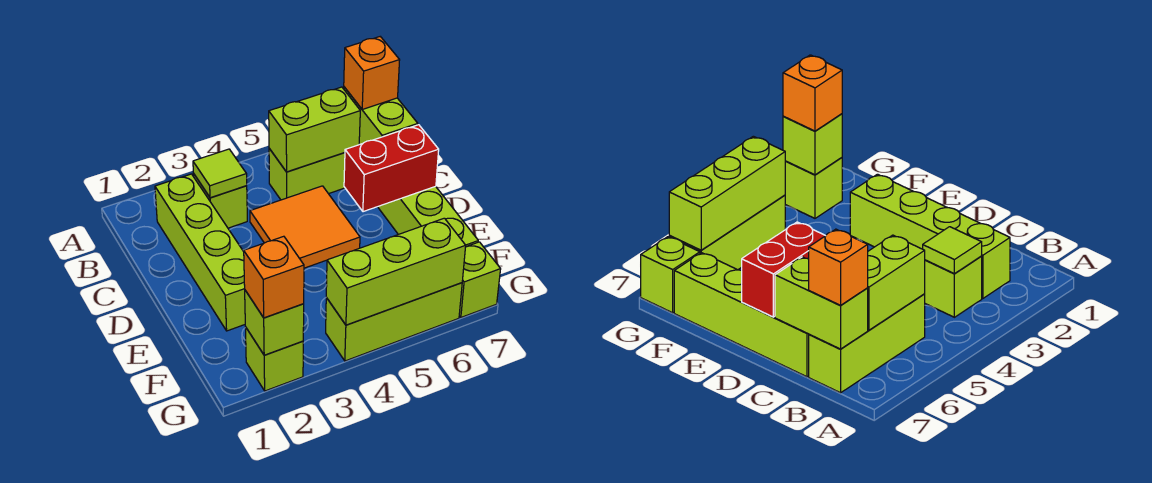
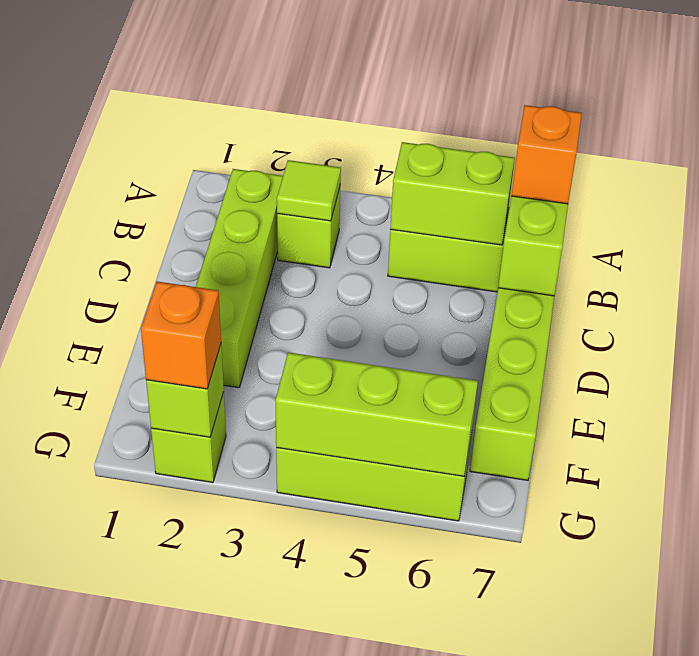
orange tile C4:D5 level 1 -> none
red brick D6:D7 level 2 -> none
lime brick G7 level 1 -> none

